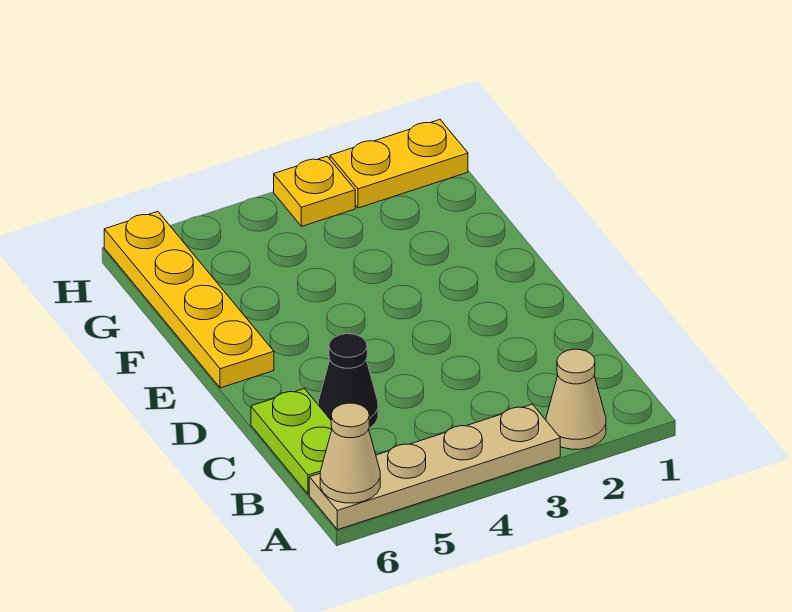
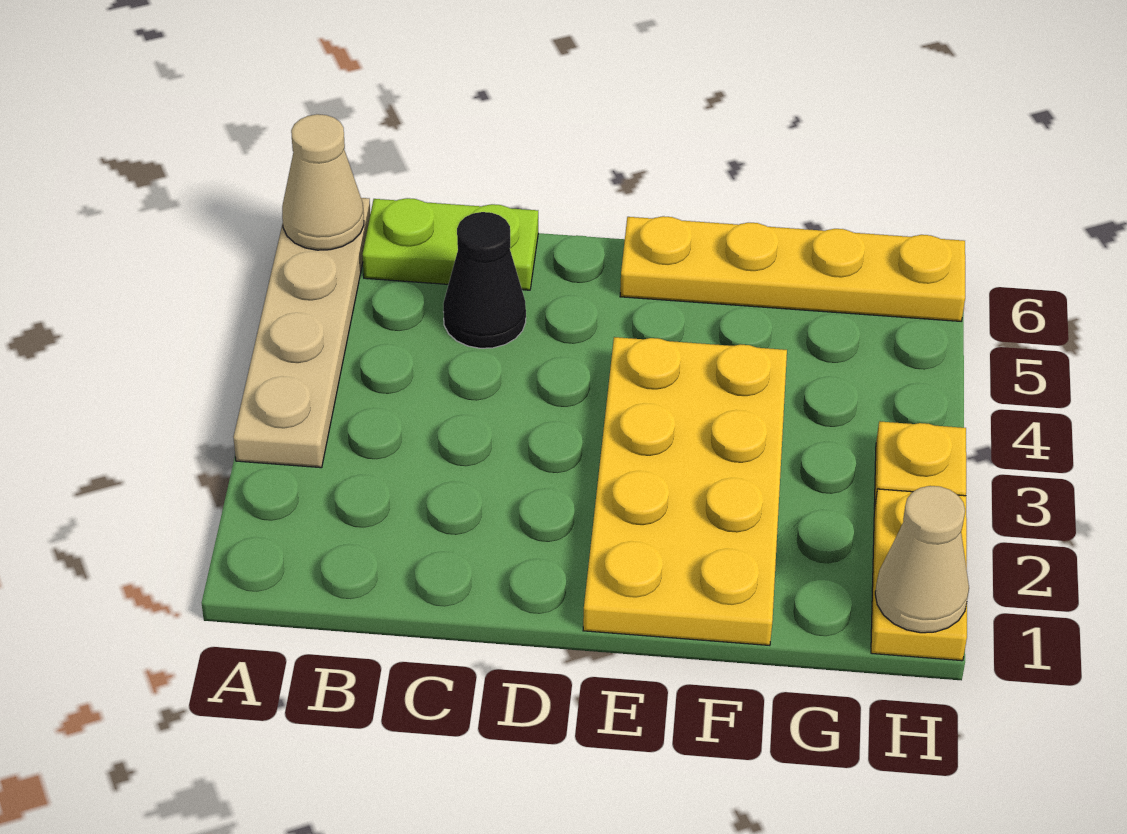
tan cone A2 level 1 -> tan cone H1 level 2
none -> yellow plate E1:F4 level 1

